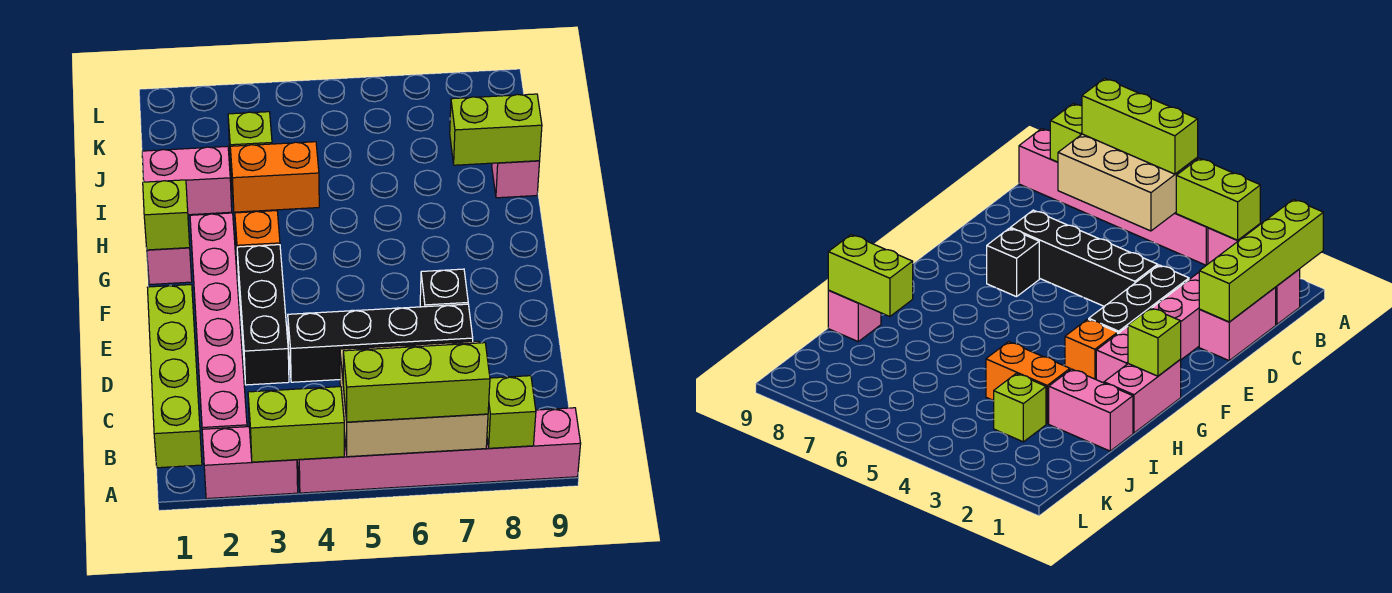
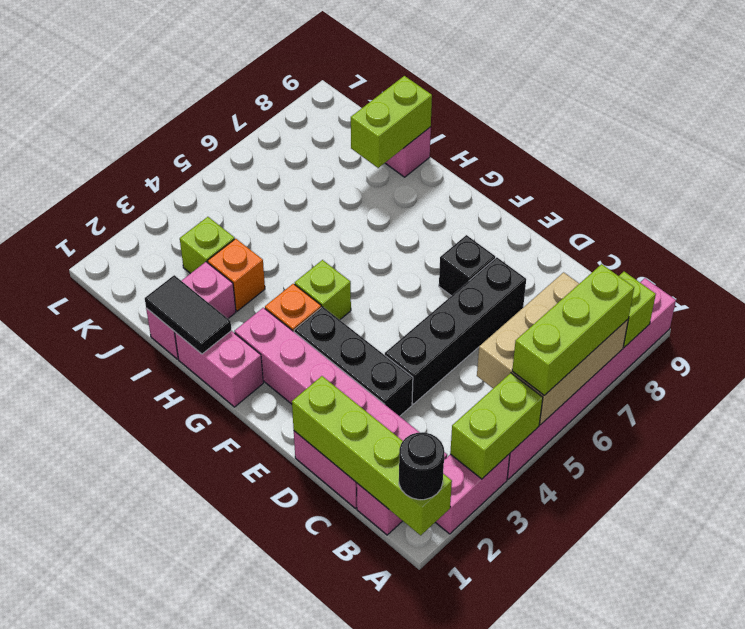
none -> black round brick A1 level 3
lime brick G1 level 2 -> lime brick G4 level 1
none -> black tile H1:I1 level 2
orange brick I3:I4 level 1 -> orange brick I3 level 1

